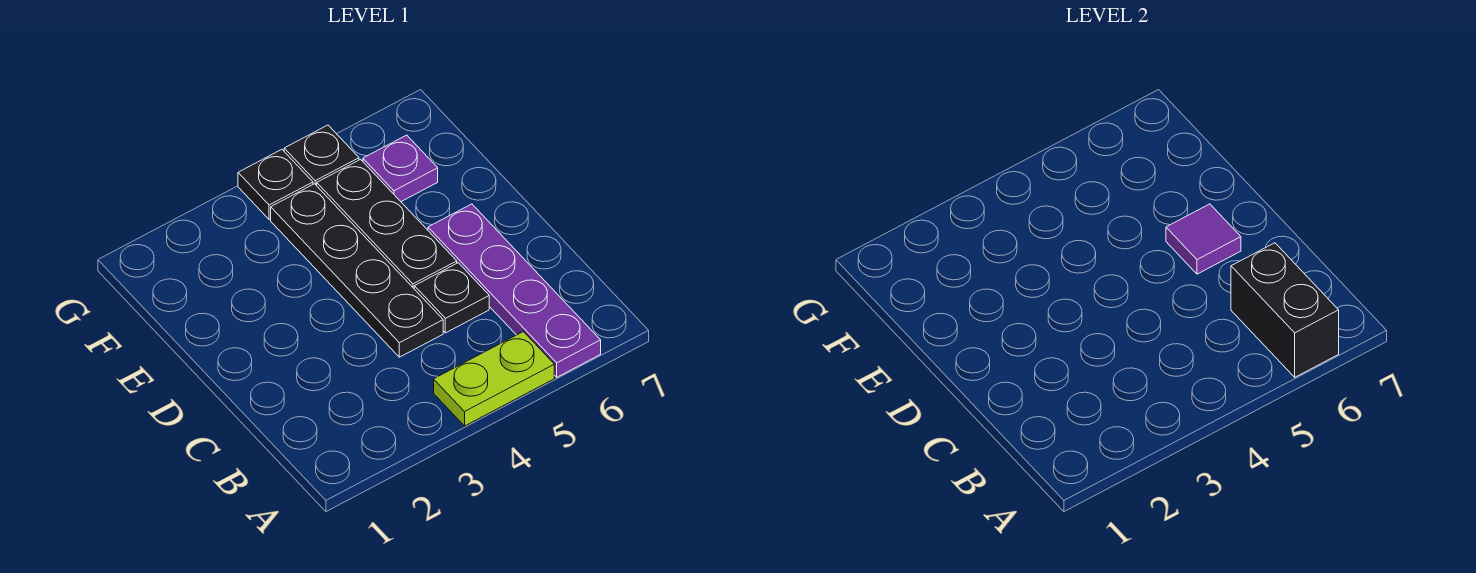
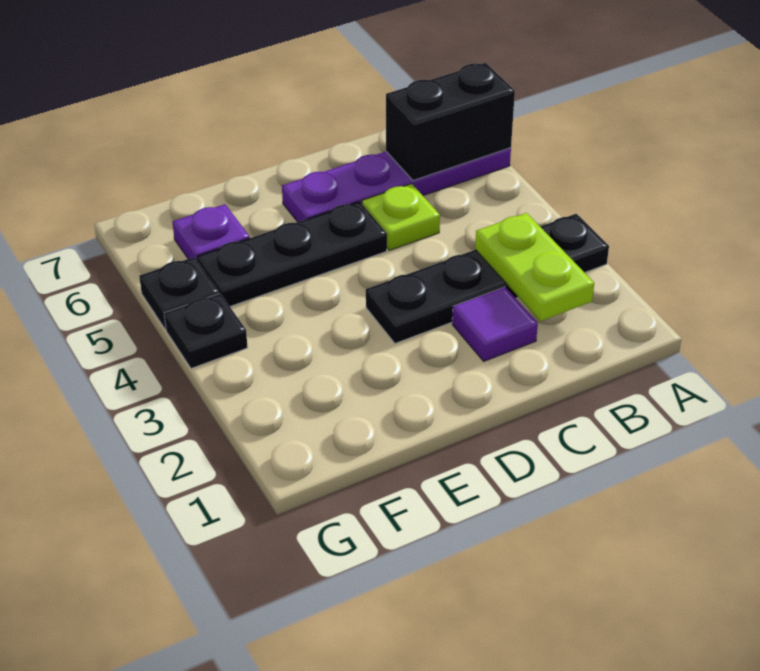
lime plate A4:A5 level 1 -> lime plate B2:B3 level 2
black plate C4:F4 level 1 -> black plate A3:D3 level 1
black plate C5 level 1 -> lime plate C5 level 1
purple tile D6 level 2 -> purple tile C2 level 1

